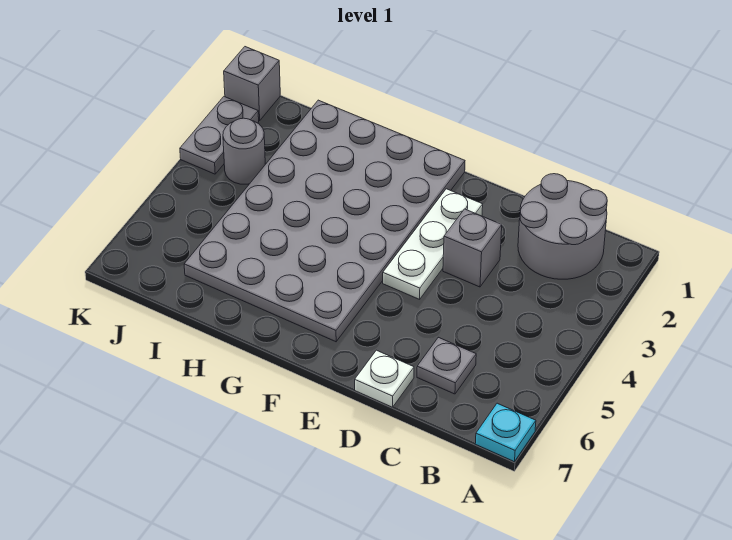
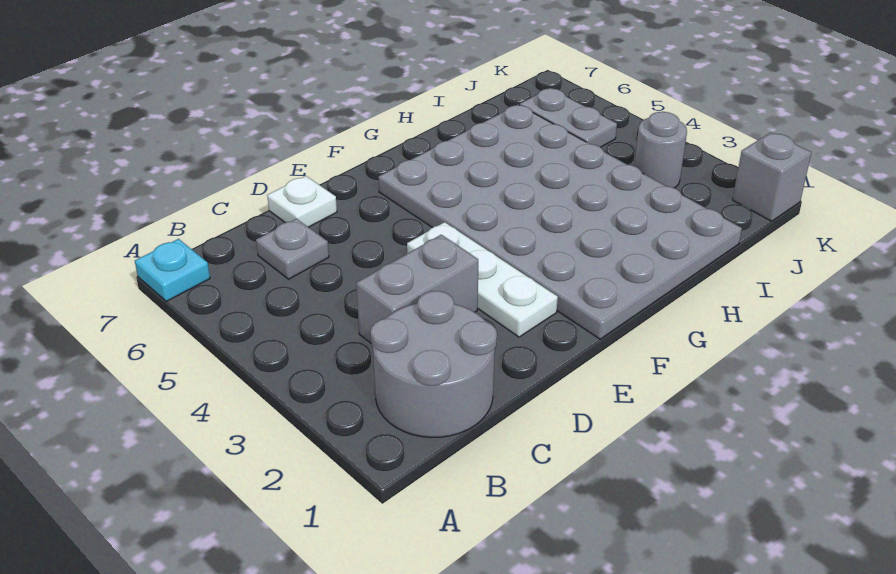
grey brick D3 level 1 -> grey brick C3:D3 level 1
grey plate K2:K3 level 1 -> grey plate J5:J6 level 1

